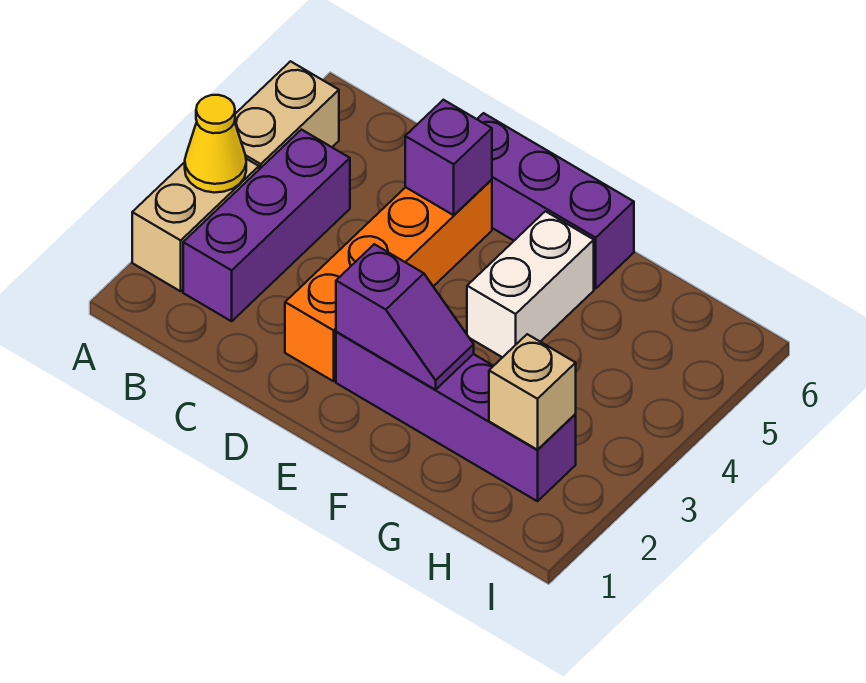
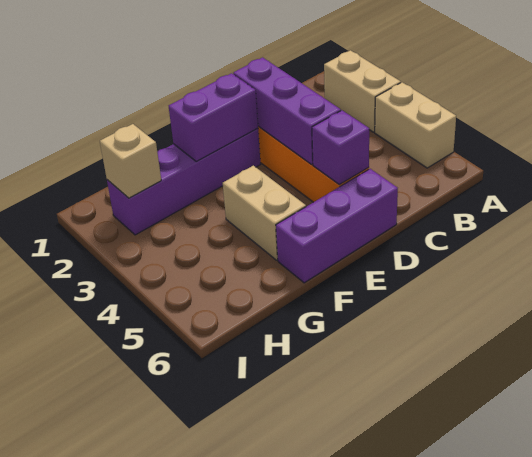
yellow cone A3 level 2 -> none
purple brick B2:B4 level 1 -> purple brick D2:D4 level 2
purple slope E2:F2 level 2 top E -> purple brick E2:F2 level 2
white brick F4:F5 level 1 -> tan brick F4:F5 level 1

